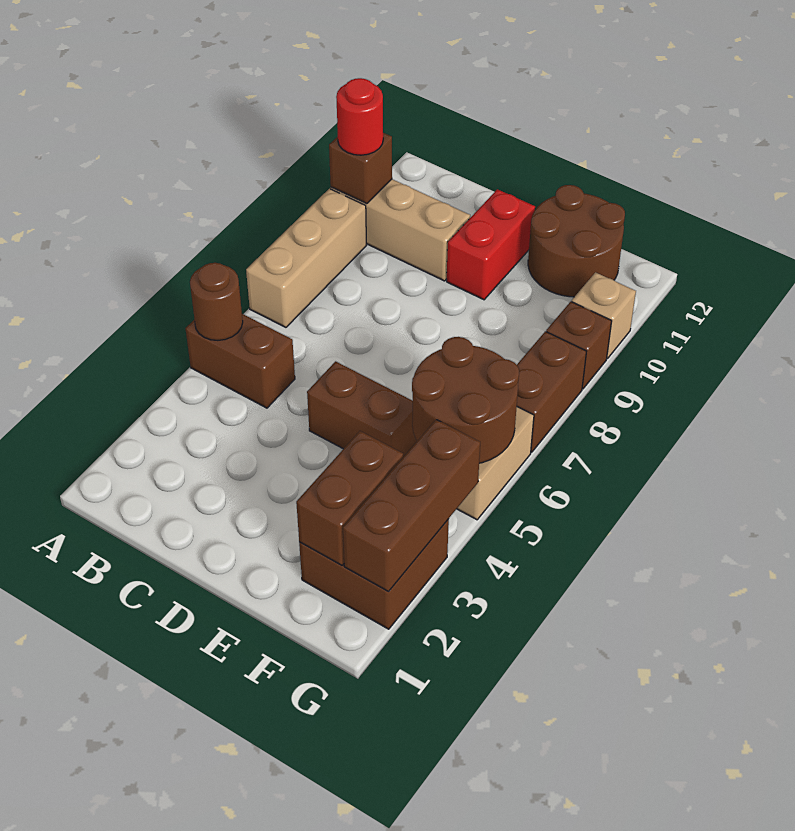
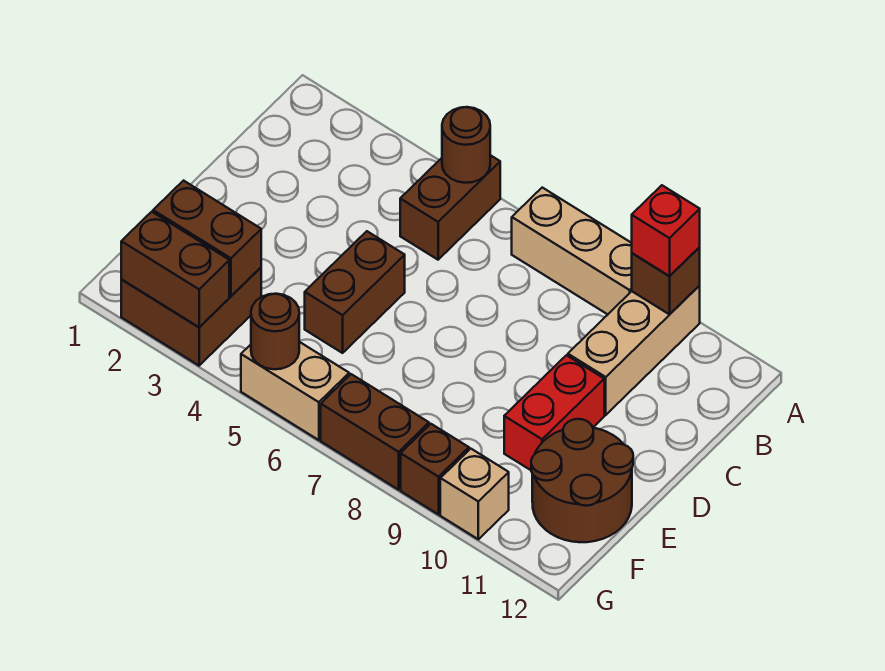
red round brick A10 level 3 -> red brick A10 level 3
red brick D10:D11 level 1 -> red brick D10:E10 level 1
brown round brick F5:G6 level 2 -> brown round brick G5 level 2
brown brick G2:G4 level 2 -> brown brick G2:G3 level 2

